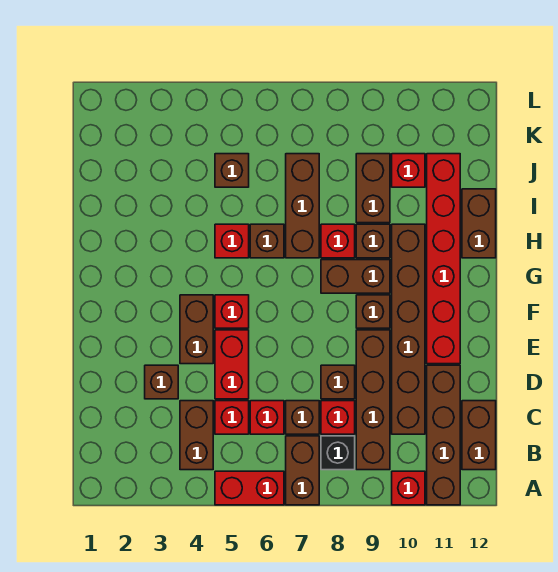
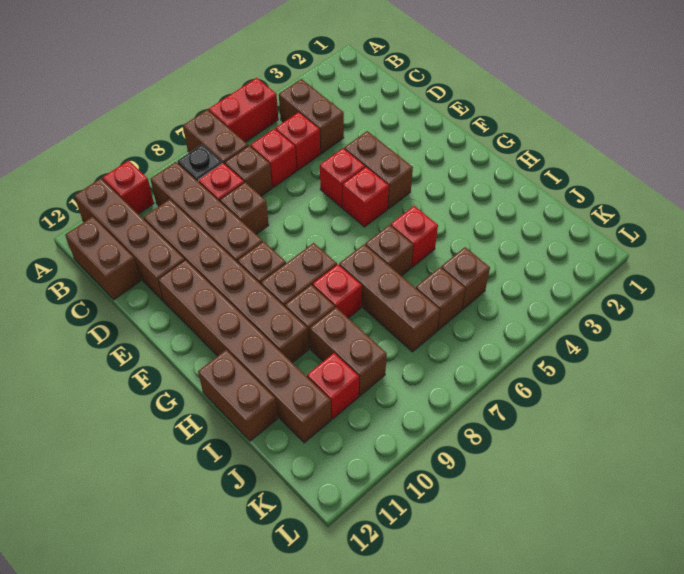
brown brick D3 level 1 -> brown brick J6 level 1
red brick D5:E5 level 1 -> red brick E5 level 1
red brick E11:J11 level 1 -> brown brick E11:J11 level 1

